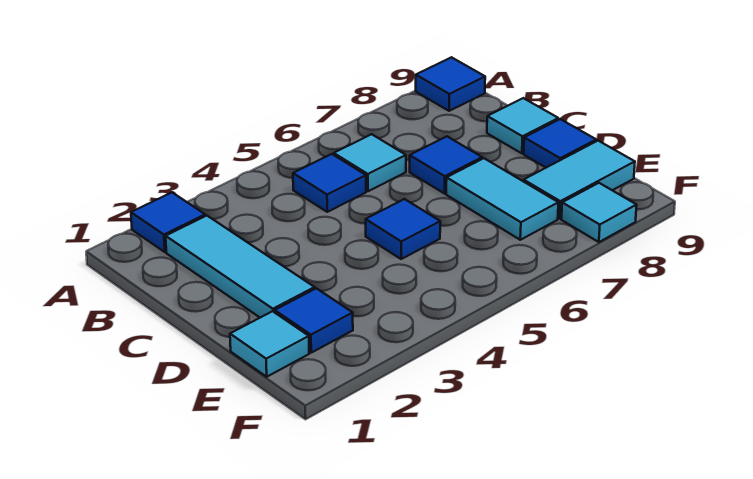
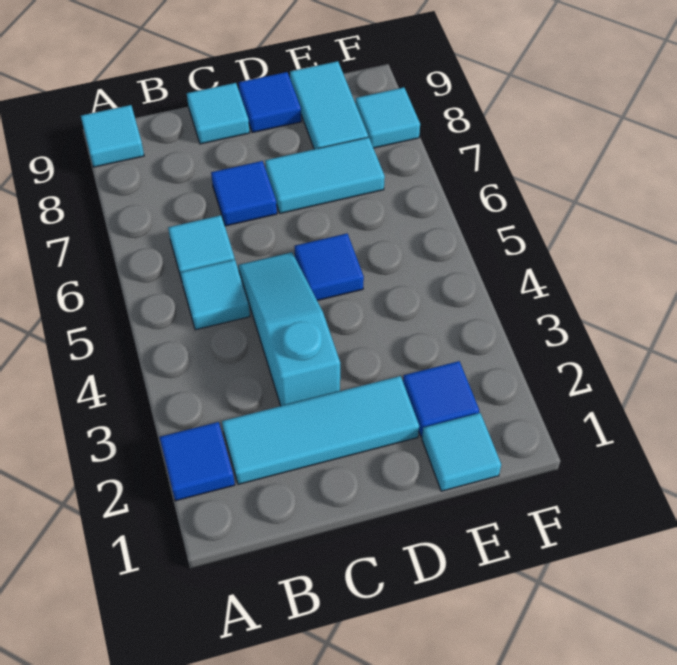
blue tile A9 level 1 -> cyan tile A9 level 1
blue tile B5 level 1 -> cyan tile B5 level 1
none -> cyan slope C3:C5 level 1 top 3

